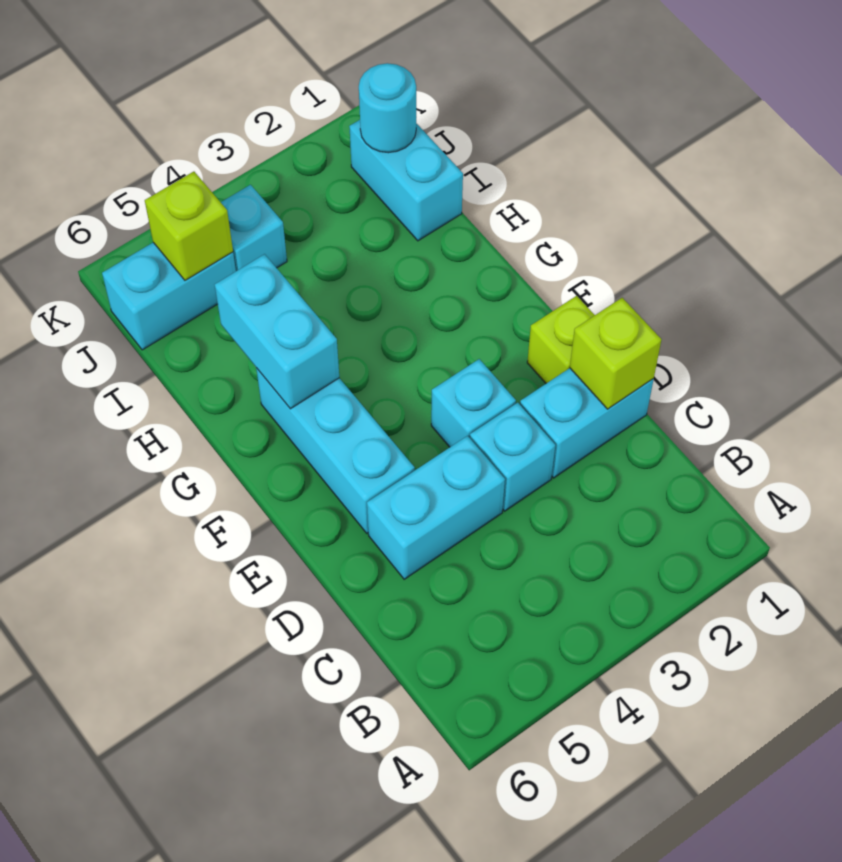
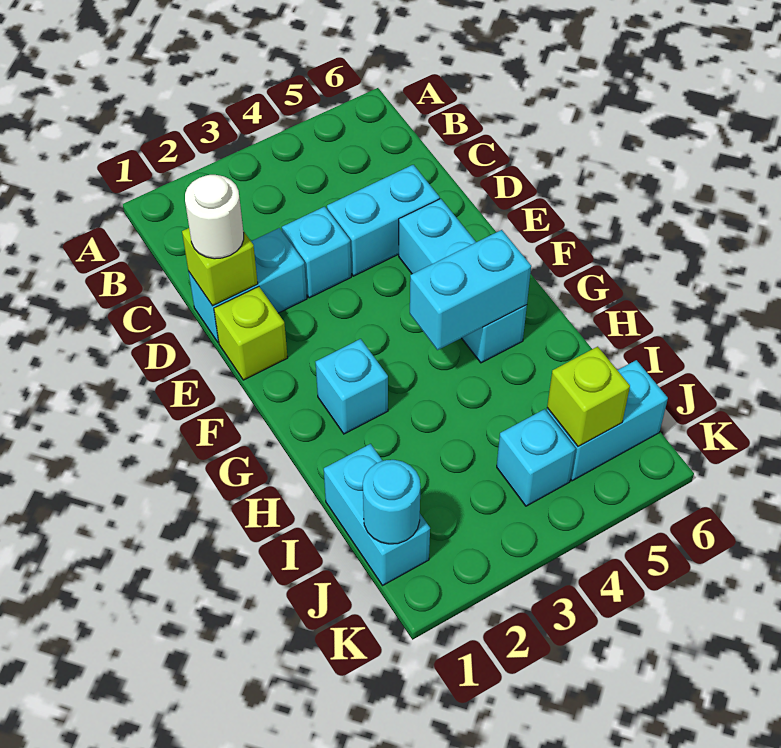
none -> white round brick D1 level 3
cyan brick E3 level 1 -> cyan brick G2 level 1
cyan brick G5:H5 level 2 -> cyan brick G4:G5 level 2

